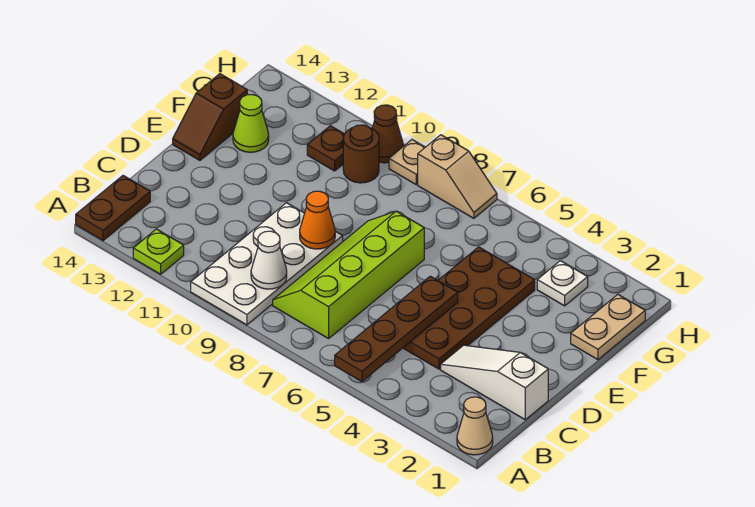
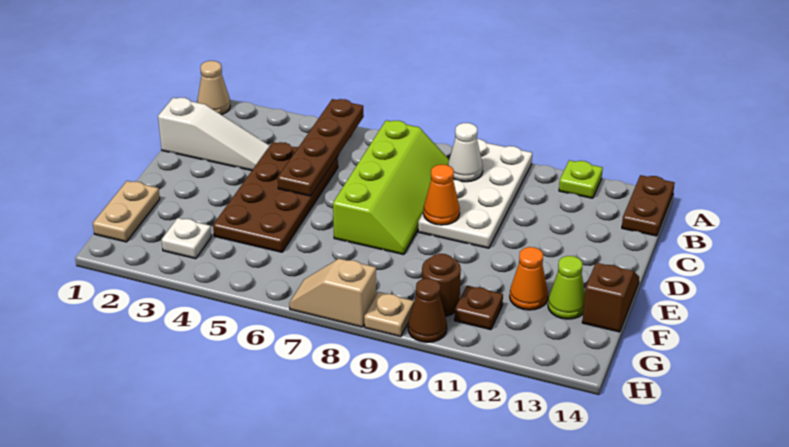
none -> orange cone F12 level 1

